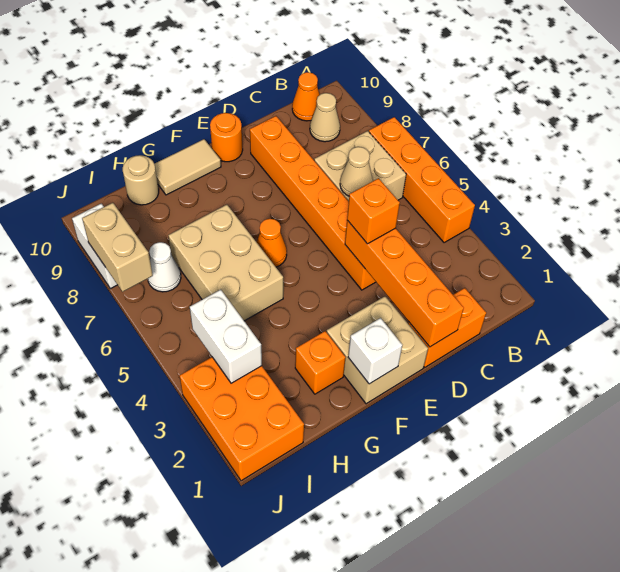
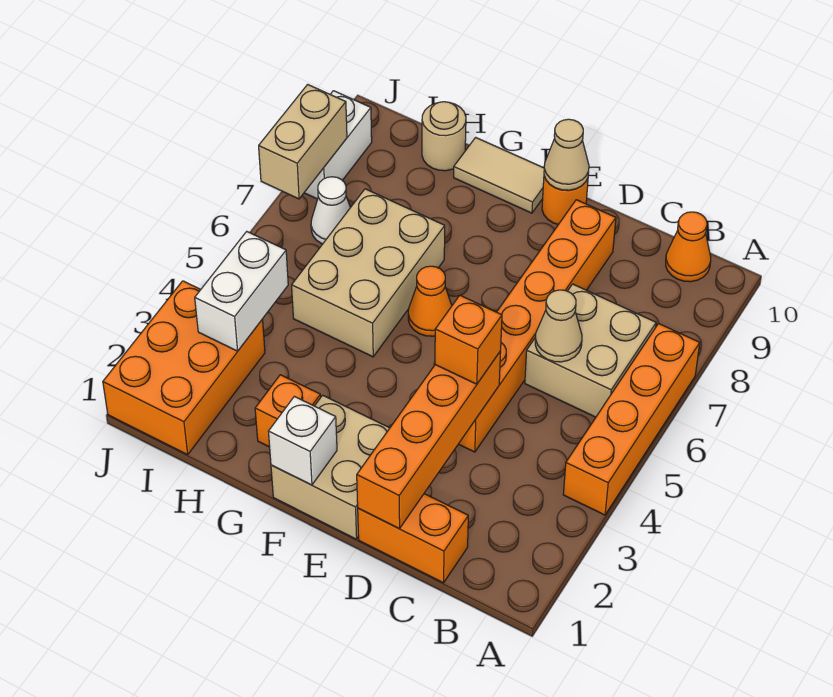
tan cone B9 level 1 -> tan cone E10 level 2

